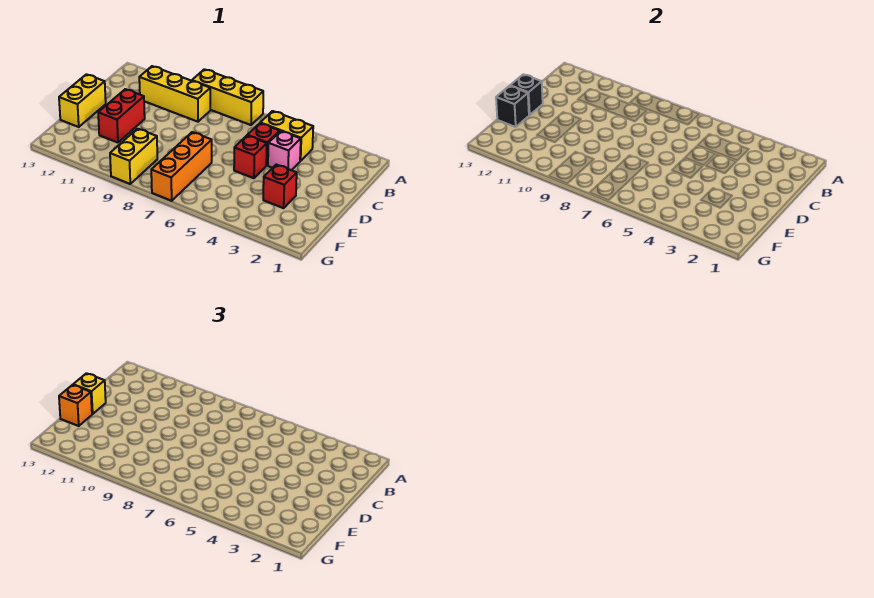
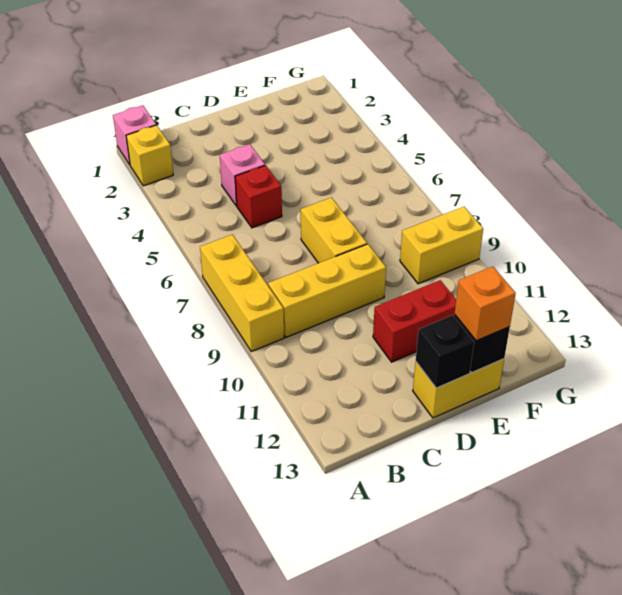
none -> pink brick A1 level 1
yellow brick B4:B5 level 1 -> yellow brick D7:D8 level 1
yellow brick B9:B11 level 1 -> yellow brick B9:D9 level 1
red brick D5 level 1 -> none
yellow brick D13 level 3 -> yellow brick A2 level 1
red brick E3 level 1 -> none
orange brick E7:G7 level 1 -> none

